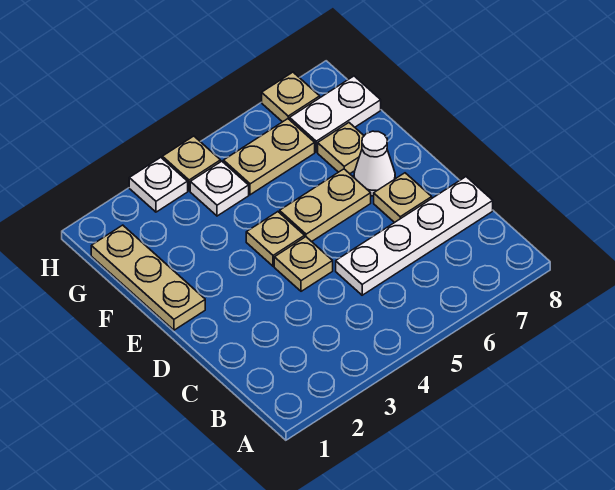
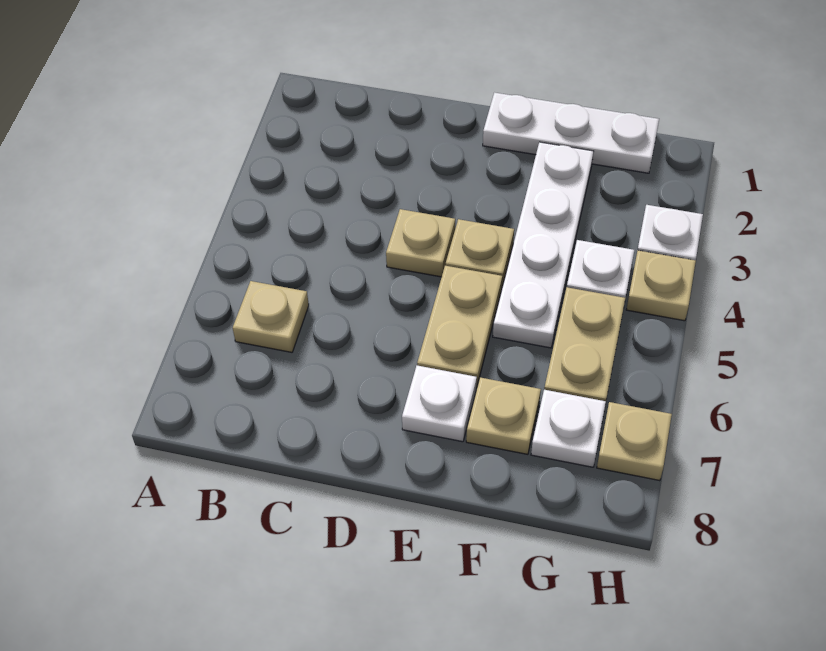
white plate C5:C8 level 1 -> white plate F2:F5 level 1
tan plate D7 level 1 -> tan plate B6 level 1
tan plate E1:G1 level 1 -> white plate E1:G1 level 1
white cone E7 level 1 -> white plate E7 level 1
white plate G7:G8 level 1 -> white plate G7 level 1

